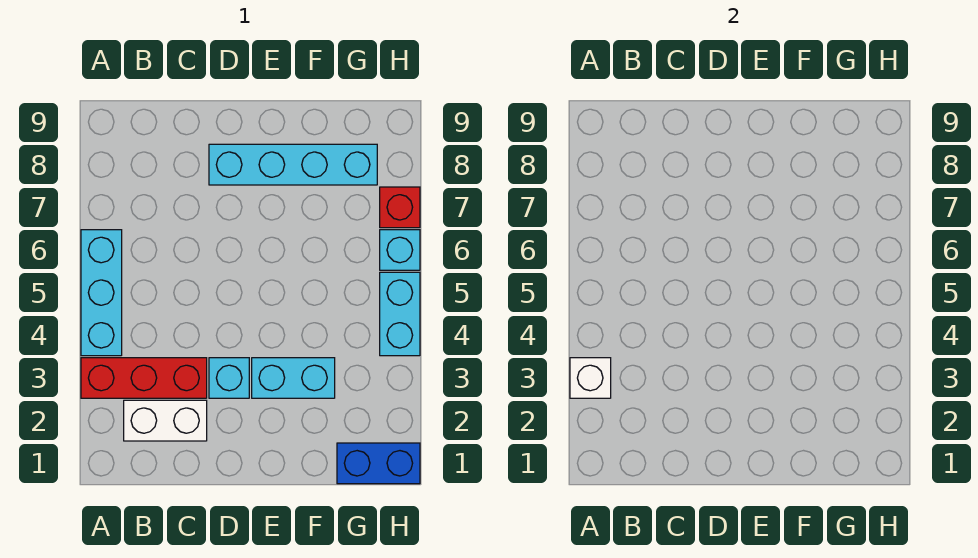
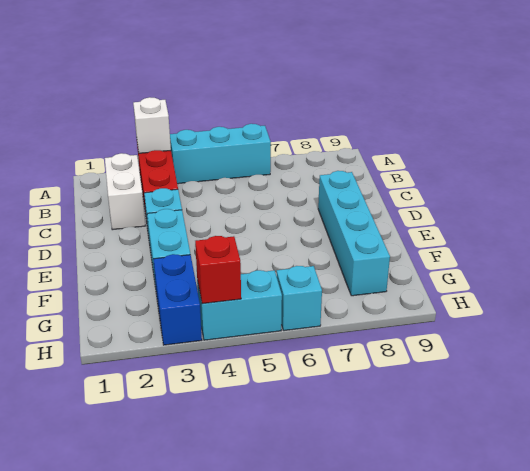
blue brick G1:H1 level 1 -> blue brick G3:H3 level 1
red brick H7 level 1 -> red brick H4 level 2

